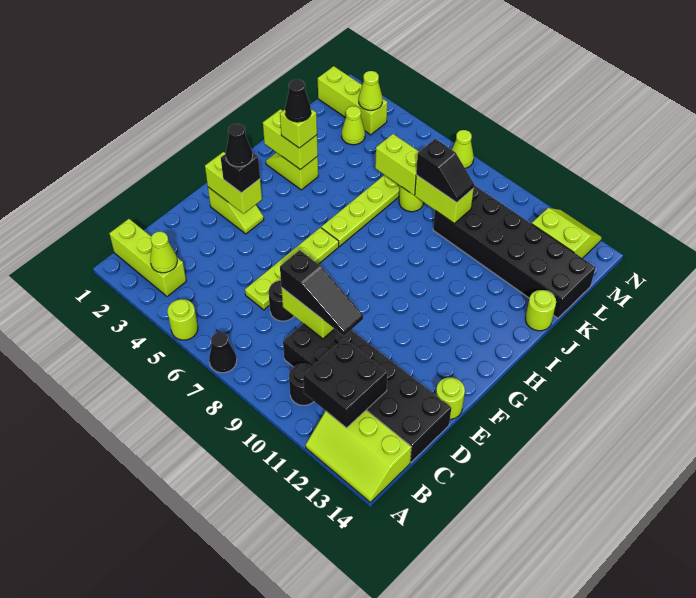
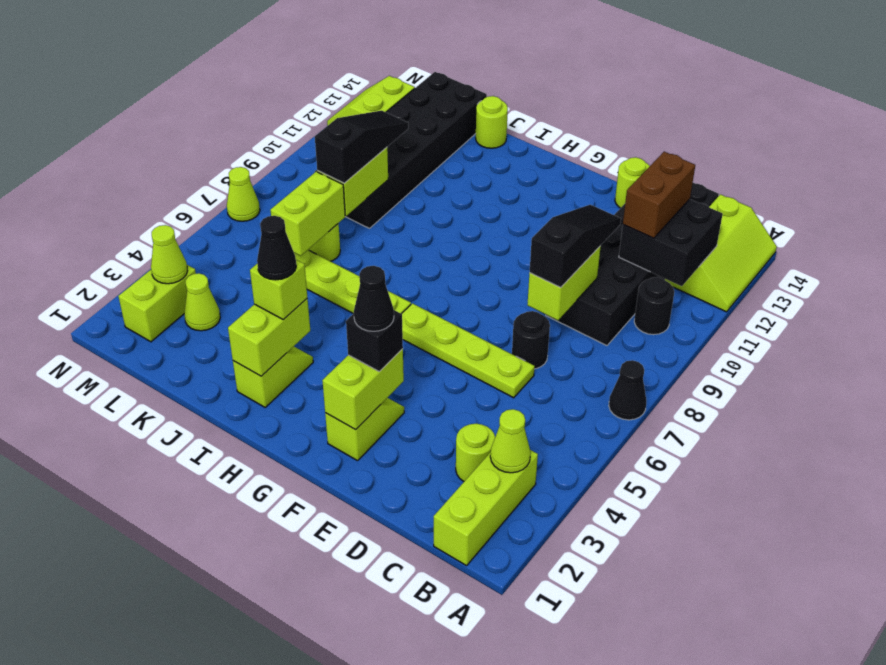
lime round brick A5 level 1 -> lime round brick C3 level 1
none -> brown brick C11:C12 level 3
lime slope I2:I3 level 1 top 3 -> lime slope I2:I3 level 1 top 2
black slope K8:K9 level 3 top 8 -> black slope K8:K10 level 3 top 8
lime brick M1:M3 level 1 -> lime brick M2:M3 level 1

